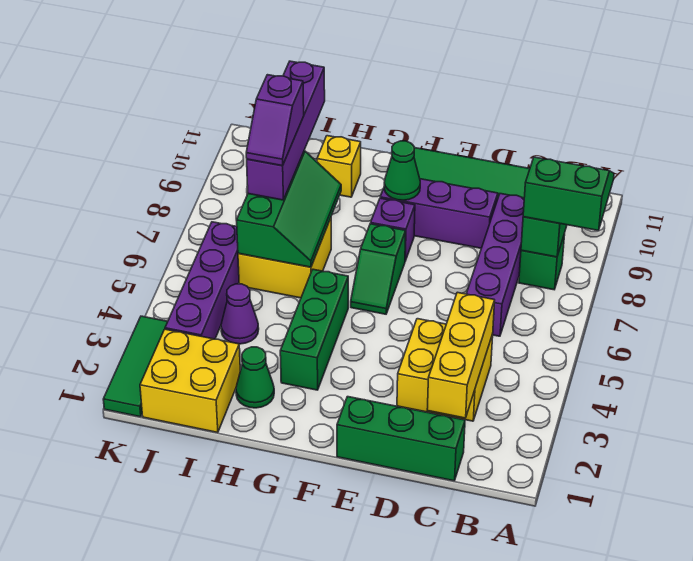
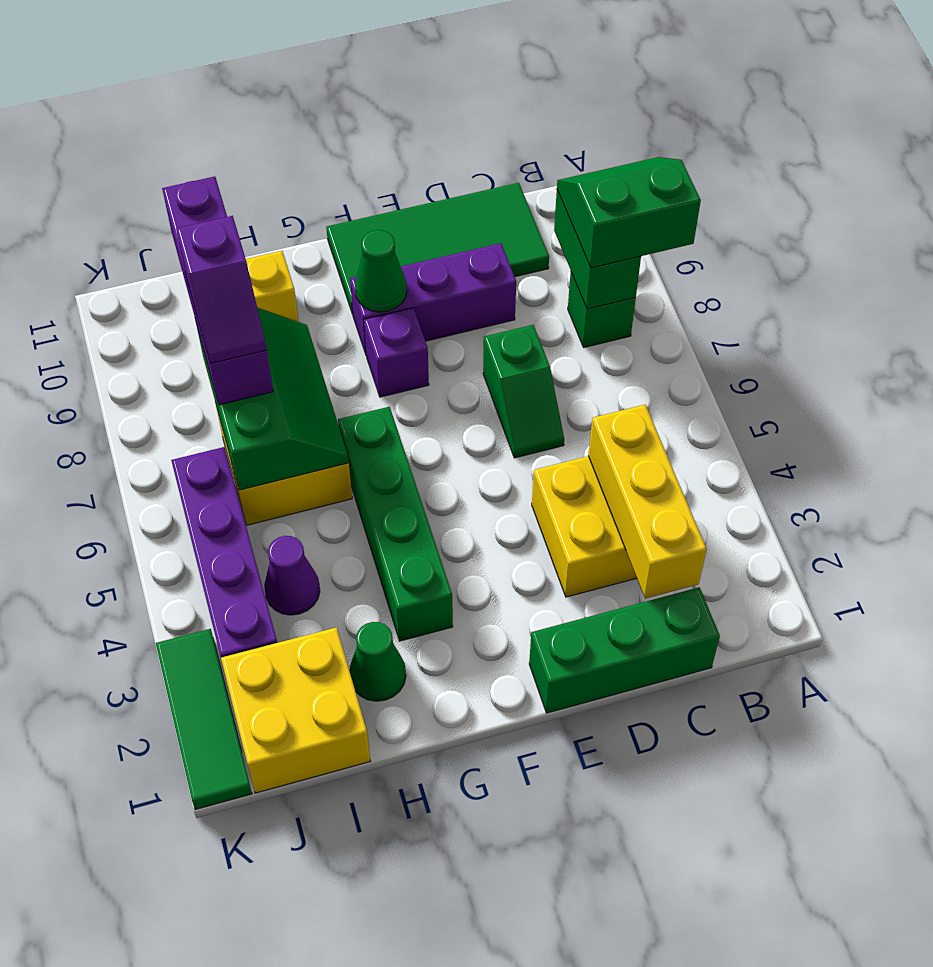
purple brick C6:C9 level 1 -> none
green slope F6:F7 level 1 top 7 -> green slope D6:D7 level 1 top 7
green brick G3:G5 level 1 -> green brick G3:G6 level 1

